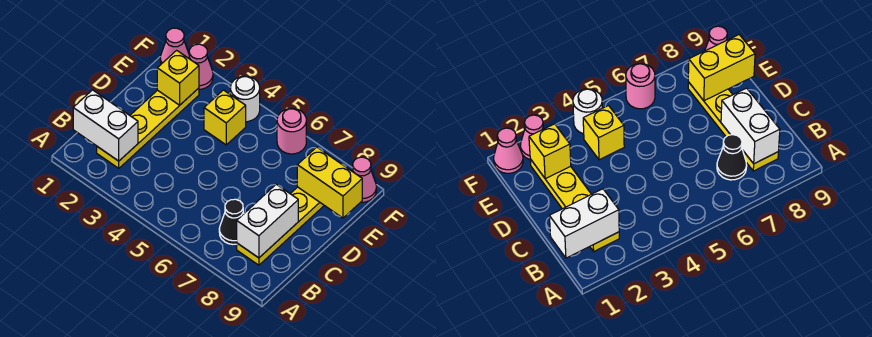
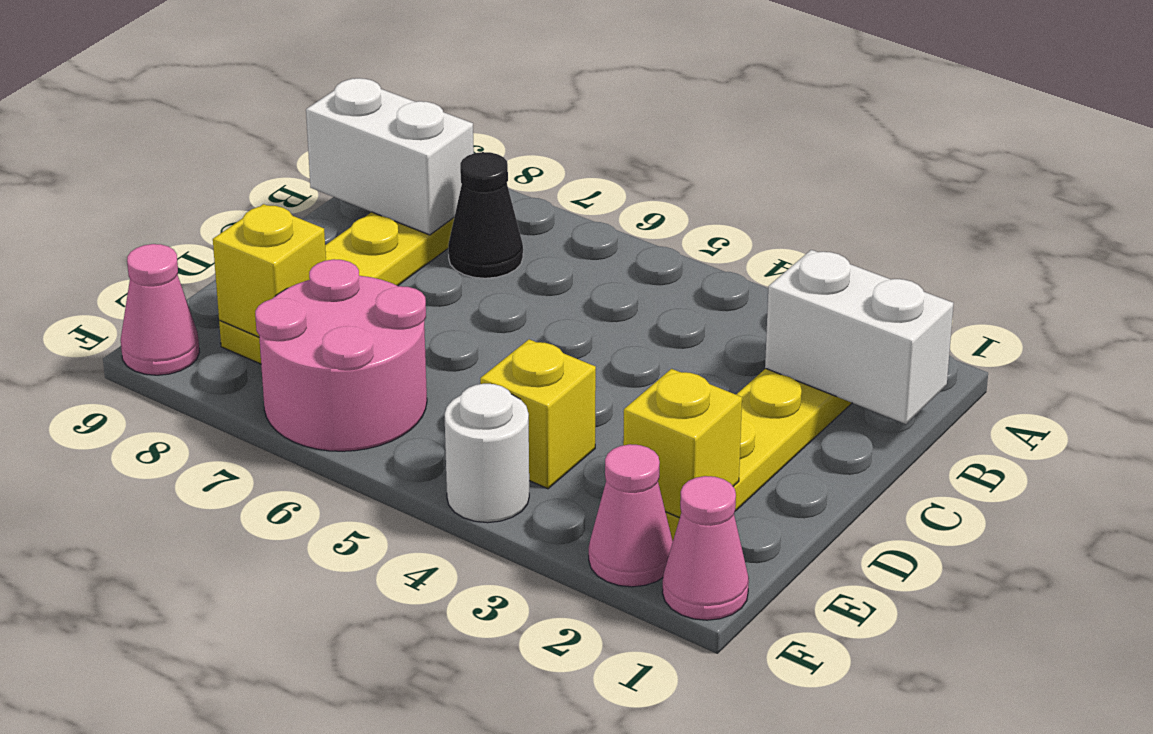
white brick B8:C8 level 2 -> white brick B8:B9 level 2
yellow brick E8:E9 level 2 -> yellow brick E8 level 2
pink round brick F6 level 1 -> pink round brick E6:F7 level 1

